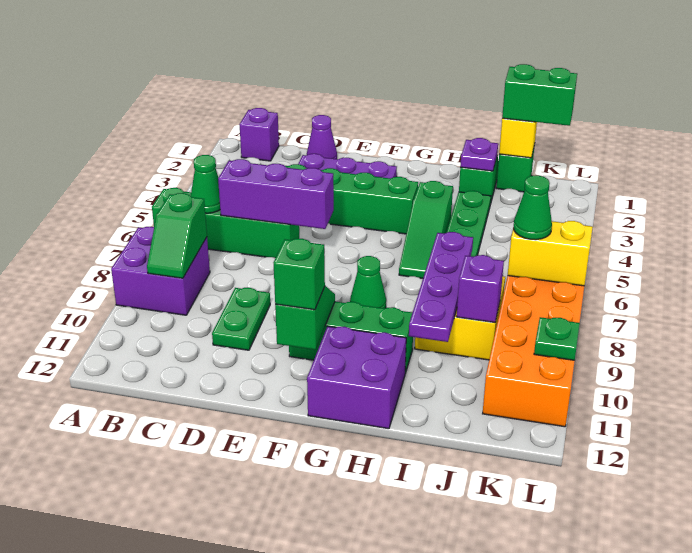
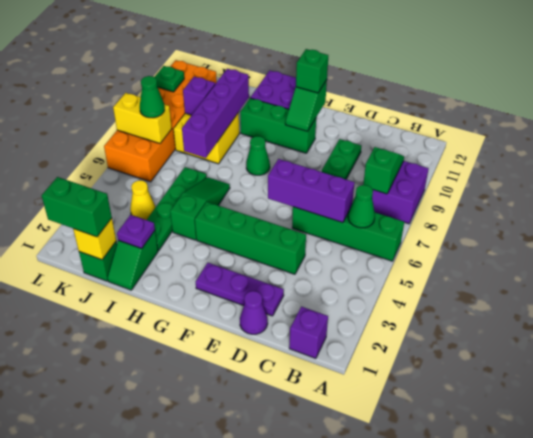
purple plate I7:I10 level 2 -> purple brick I7:I10 level 2
none -> yellow cone J4 level 1

